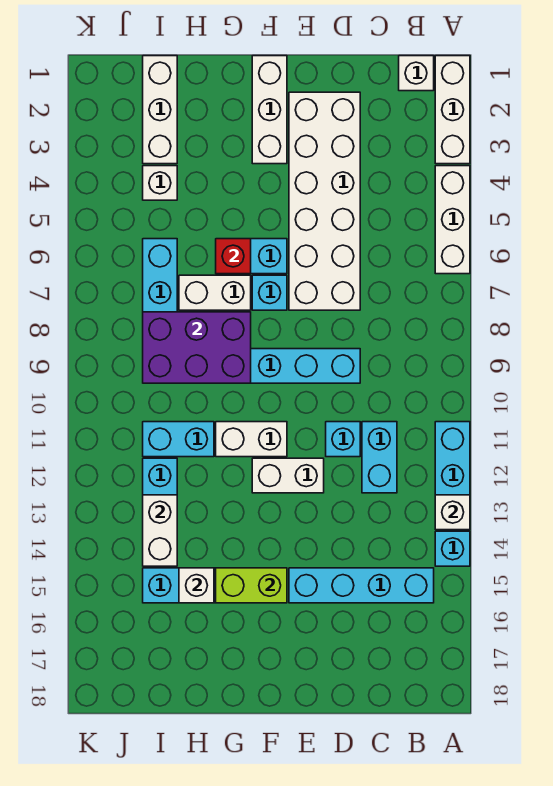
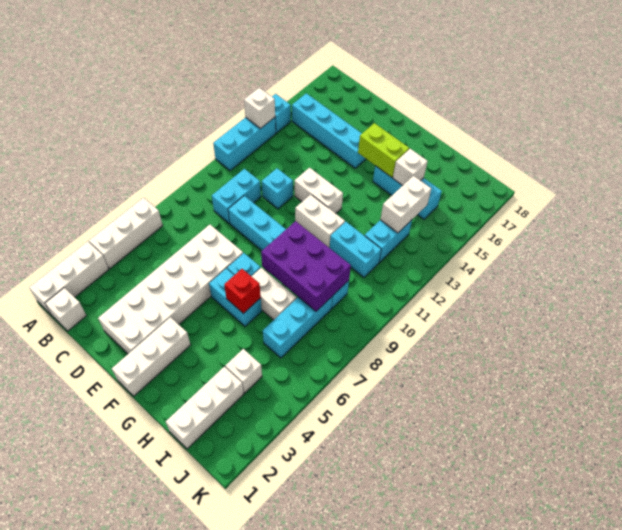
cyan brick C11:C12 level 1 -> cyan brick C9:C10 level 1

